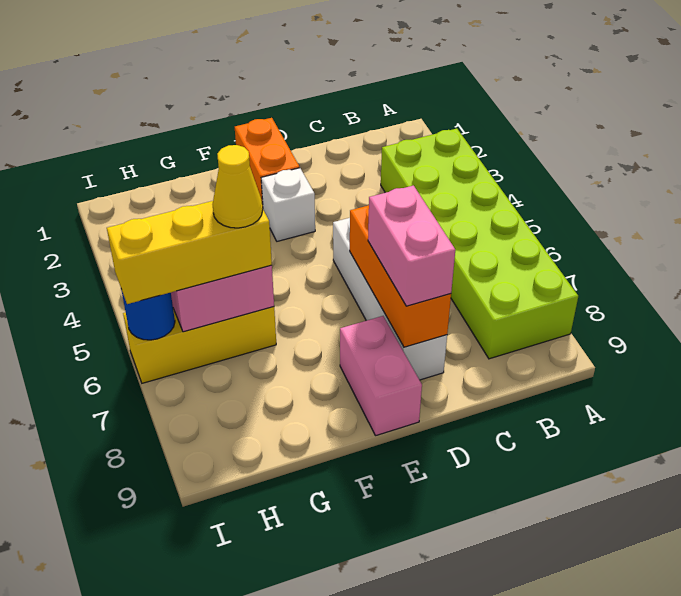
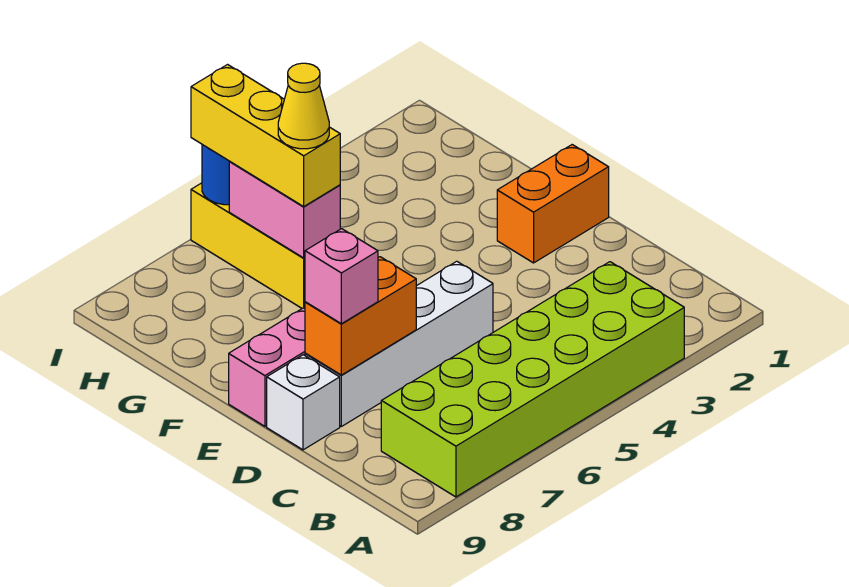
orange brick D6:D8 level 2 -> orange brick D7:D8 level 2
pink brick D7:D8 level 3 -> pink brick D8 level 3
white brick E3 level 1 -> white brick D9 level 1

